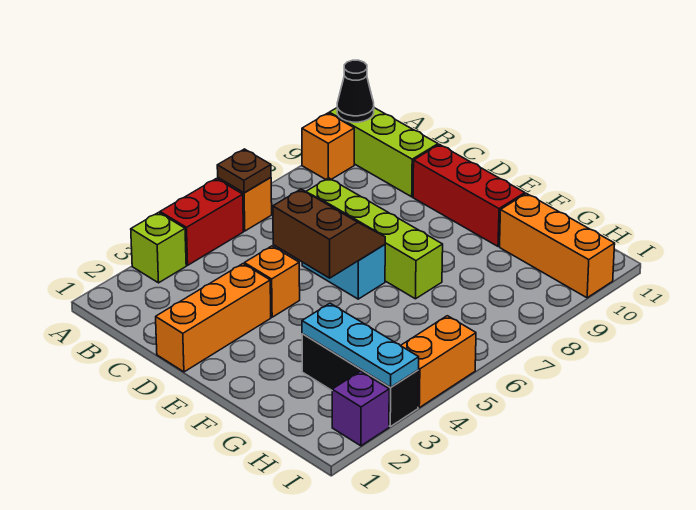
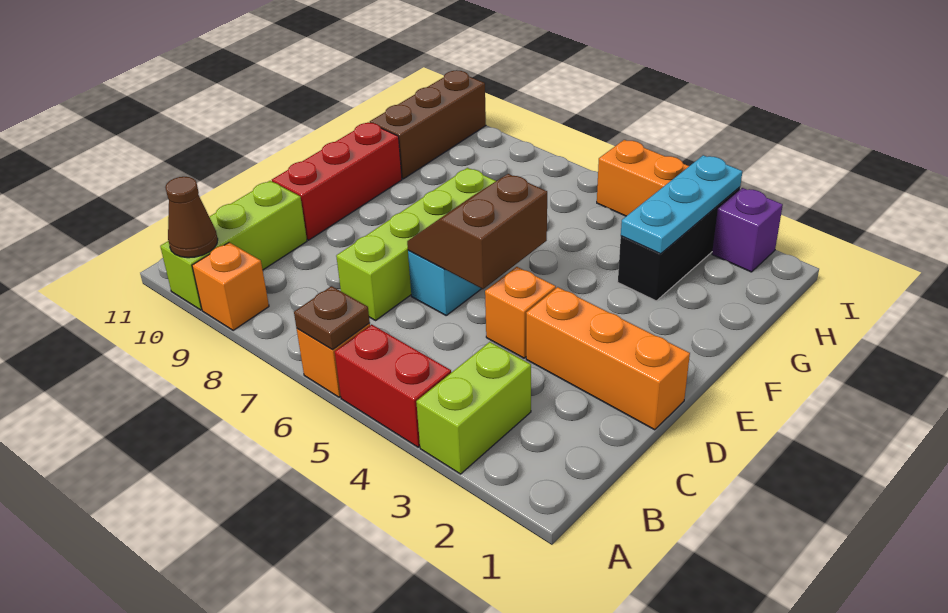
lime brick A3 level 1 -> lime brick A3:B3 level 1
black cone A10 level 2 -> brown cone A10 level 2
orange brick G10:I10 level 1 -> brown brick G10:I10 level 1

